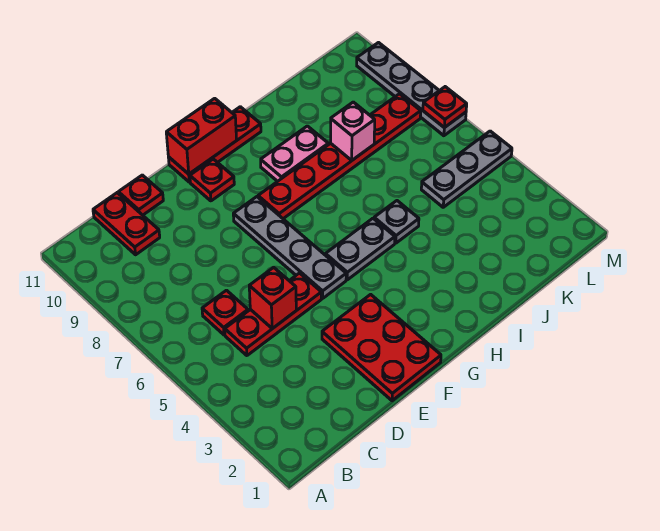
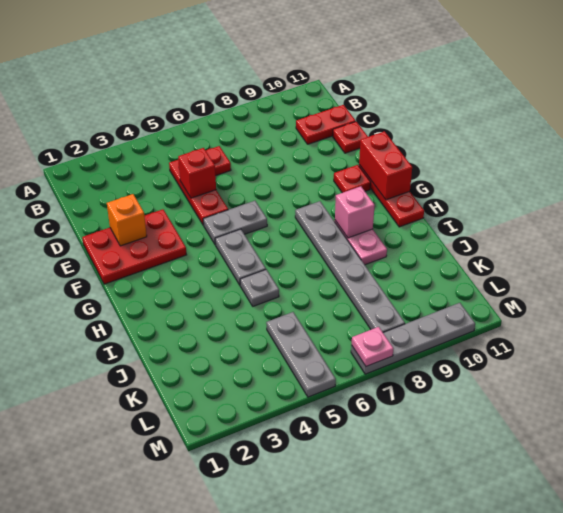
none -> orange brick E2 level 2
grey plate F5:F8 level 1 -> grey plate F5:F6 level 1
red plate G8:L8 level 1 -> grey plate G8:L8 level 1
pink brick J8 level 2 -> pink brick H9 level 2
red plate M7 level 2 -> pink plate M7 level 2

